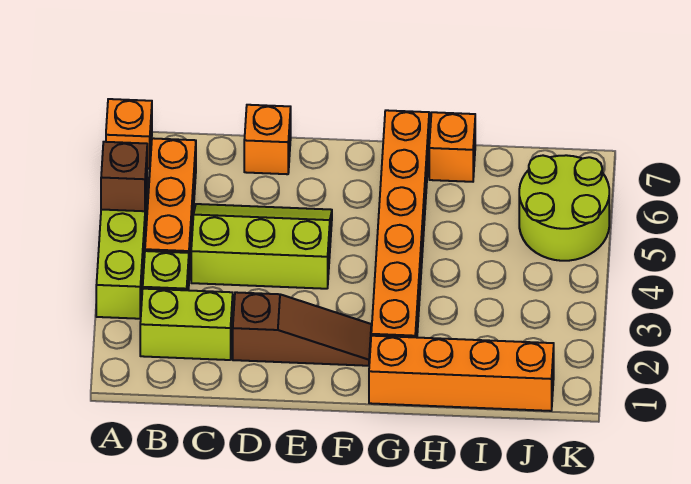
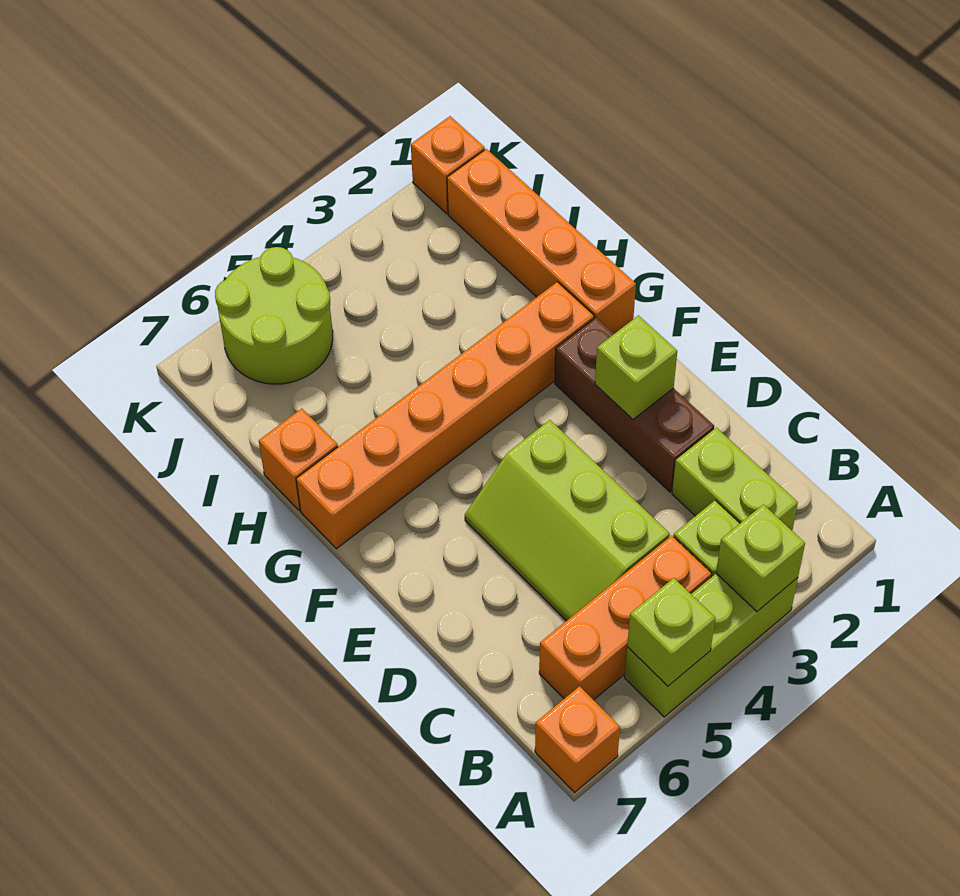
none -> lime brick A3 level 2
brown brick A5 level 2 -> lime brick A5 level 2
brown slope D2:F2 level 1 top D -> brown brick D2:F2 level 1
orange brick D7 level 1 -> orange brick K1 level 1
none -> lime brick E2 level 2

